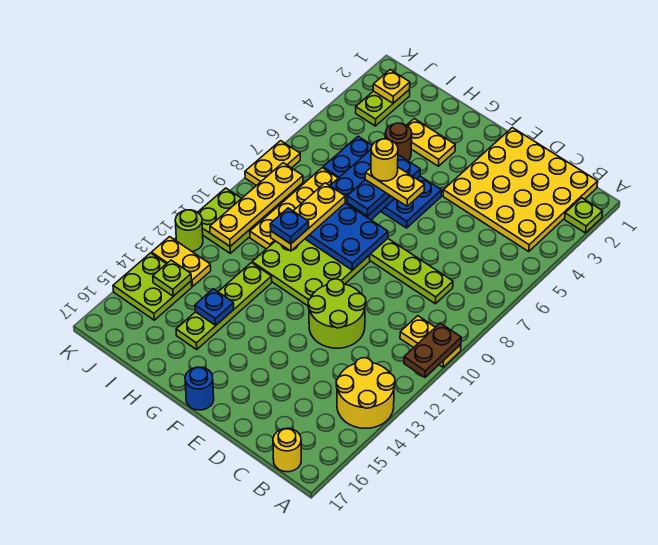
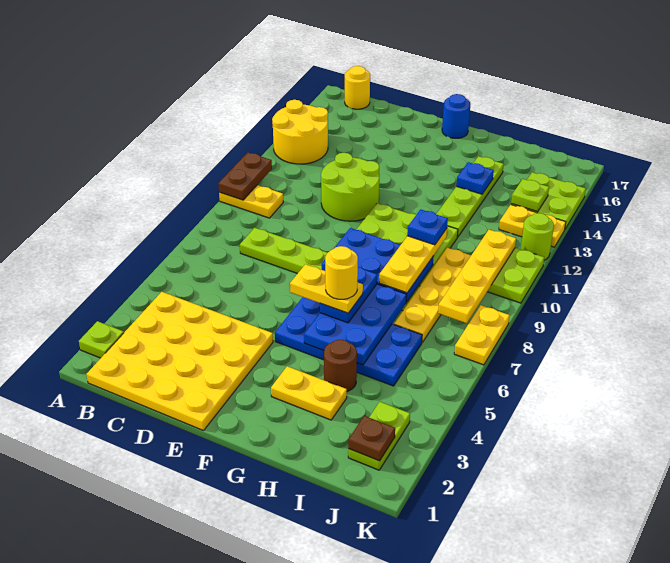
yellow plate J2 level 2 -> brown plate J2 level 2

